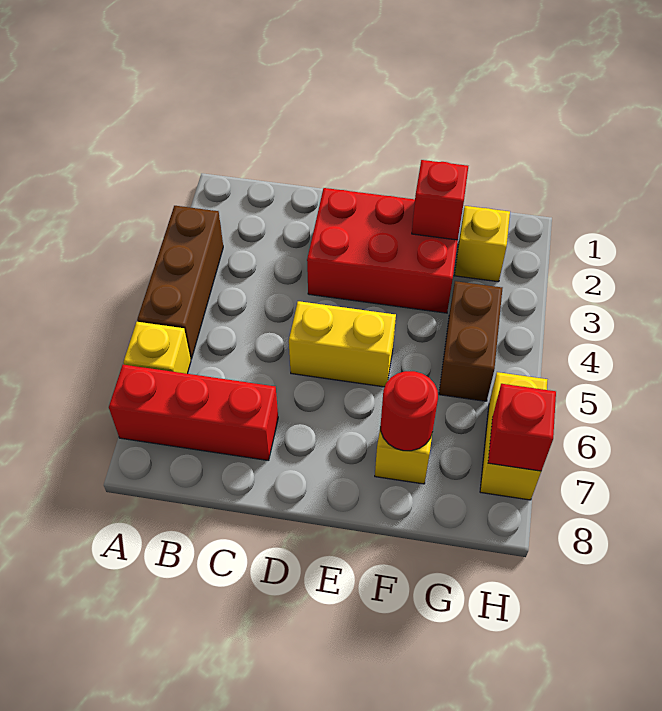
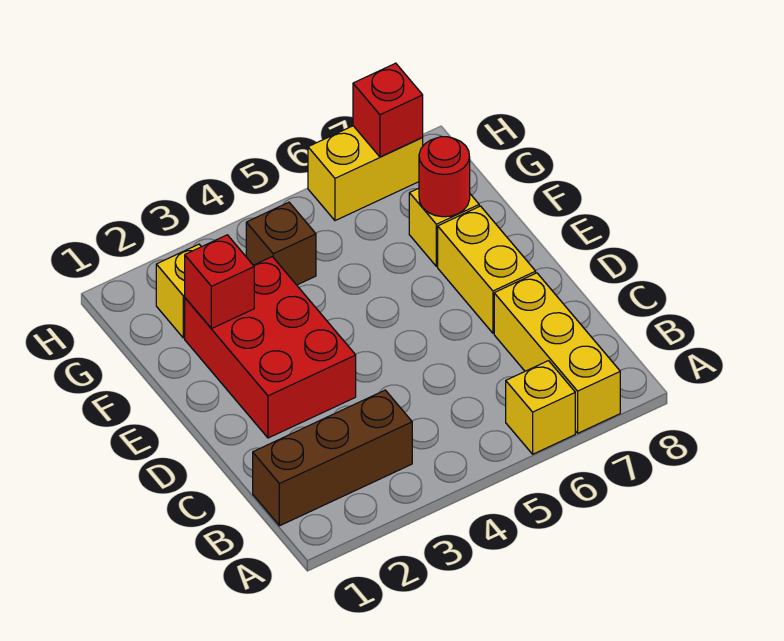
brown brick A3:A5 level 1 -> brown brick B1:B3 level 1
red brick A7:C7 level 1 -> yellow brick A7:C7 level 1
yellow brick D5:E5 level 1 -> yellow brick D7:E7 level 1
brown brick G4:G5 level 1 -> brown brick G4 level 1

